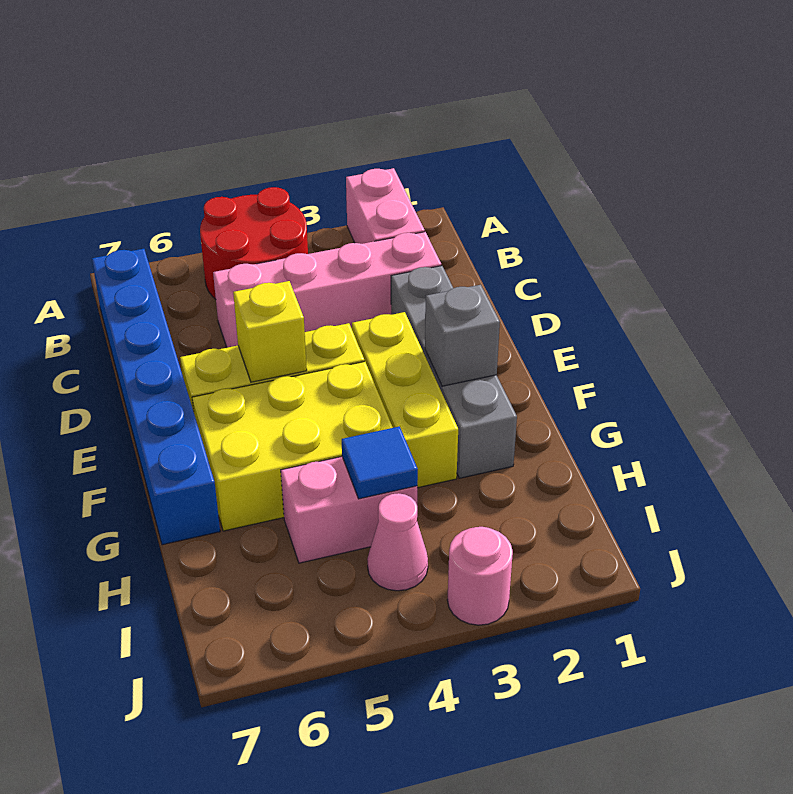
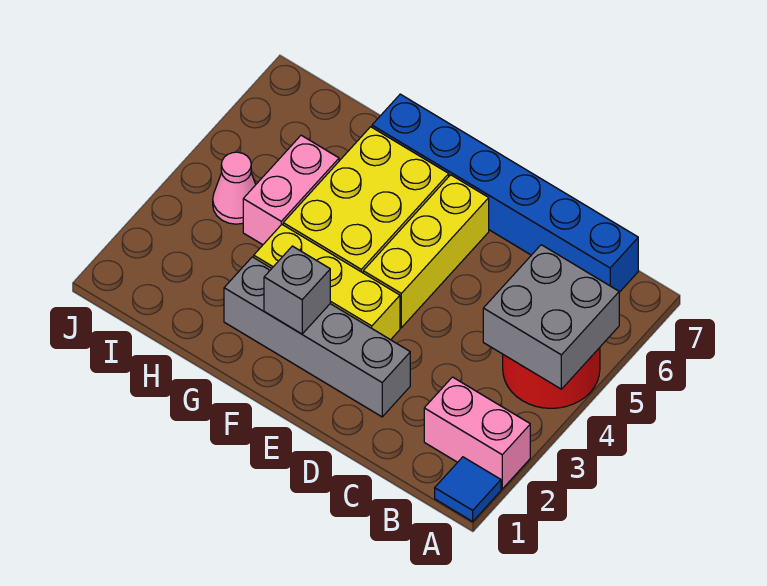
none -> grey brick A4:B5 level 2
pink brick C2:C5 level 1 -> none
yellow brick E5 level 2 -> none
blue tile H4 level 2 -> blue tile A1 level 1
pink round brick J3 level 1 -> none

